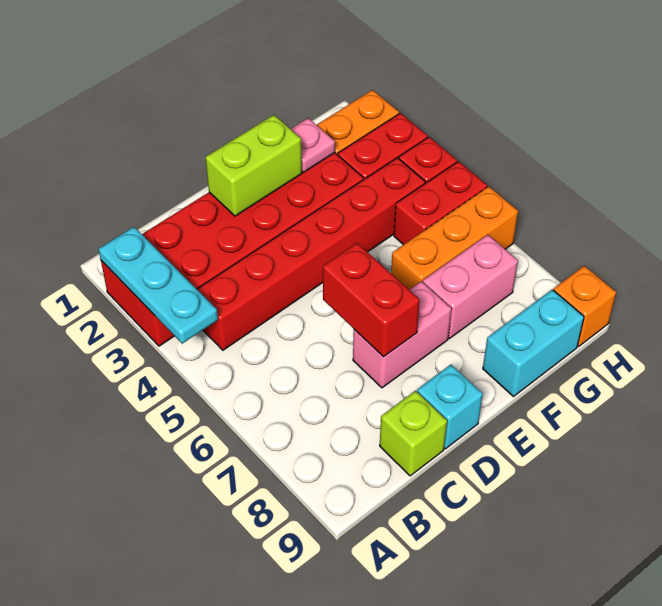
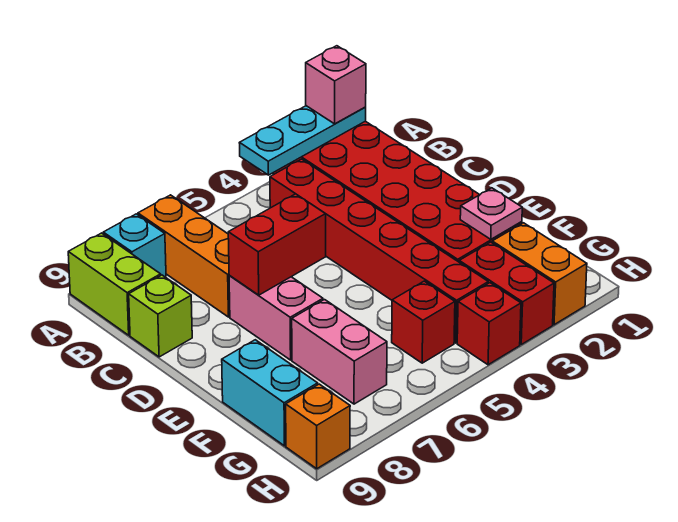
none -> pink brick A2 level 3
lime brick D2:E2 level 2 -> lime brick A9:B9 level 1
cyan brick D9 level 1 -> cyan brick A8 level 1
orange brick F6:H6 level 1 -> orange brick A7:C7 level 1
red brick G5:H5 level 1 -> red brick G5 level 1

